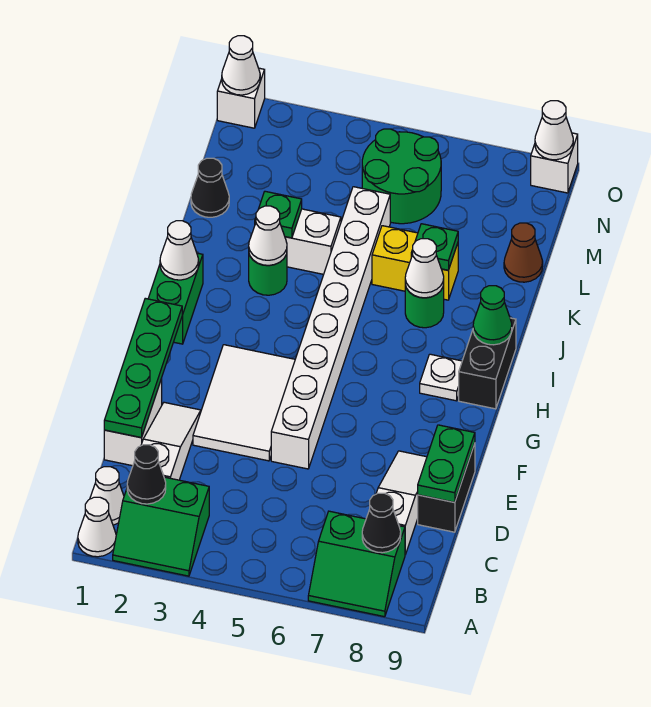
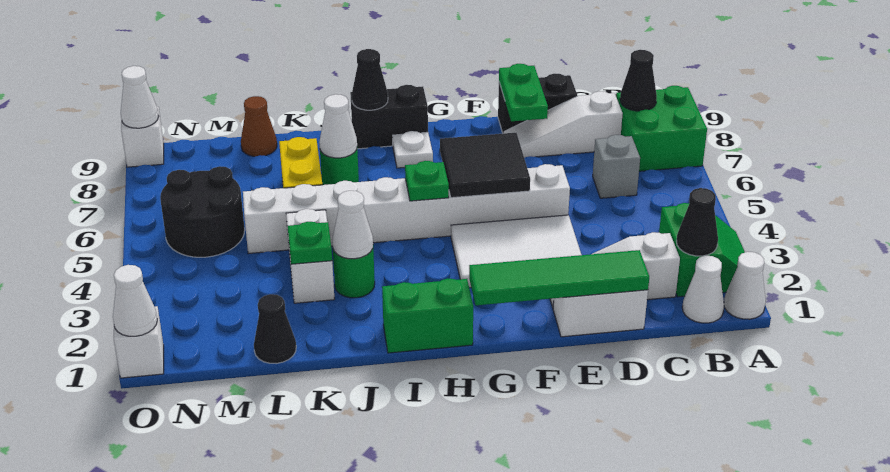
green slope A7:B8 level 1 top B -> green brick A7:B8 level 1
none -> grey brick C6 level 1
green plate D1:G1 level 2 -> green tile D1:G1 level 2
green plate D9:E9 level 2 -> green plate E8:E9 level 2
none -> black tile F5:G6 level 2
white cone I1 level 2 -> none
green cone I9 level 2 -> black cone I9 level 2
green plate K7 level 2 -> green plate H5 level 2
green round brick M5:N6 level 1 -> black round brick M5:N6 level 1

